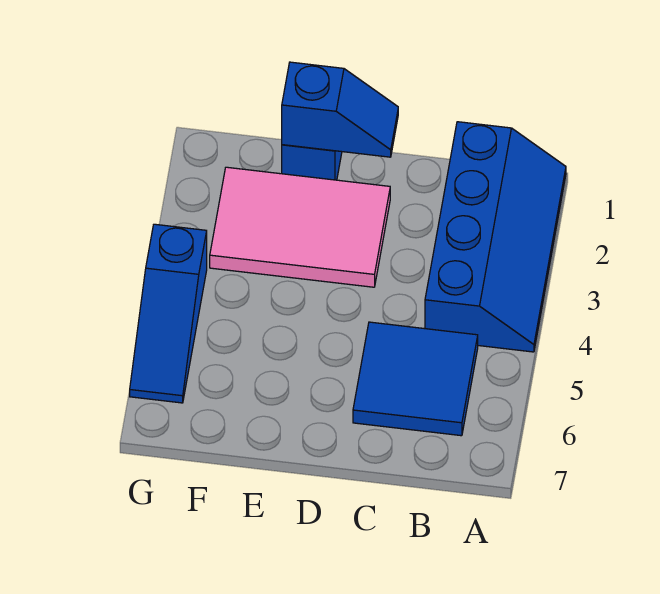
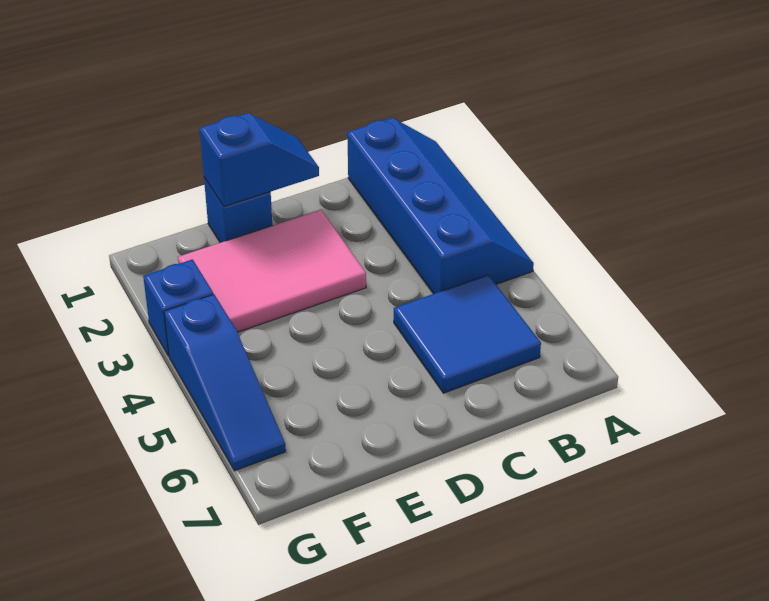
none -> blue brick G3 level 1

